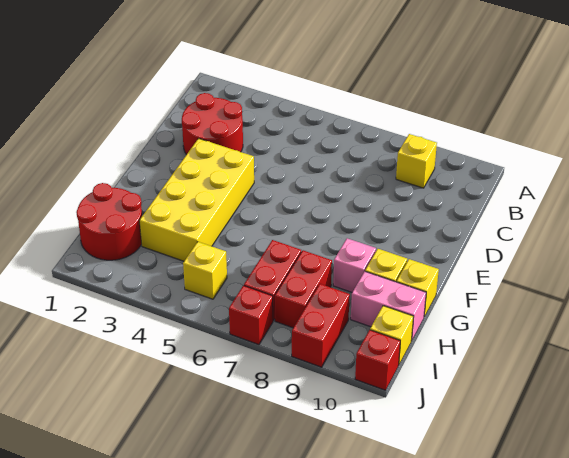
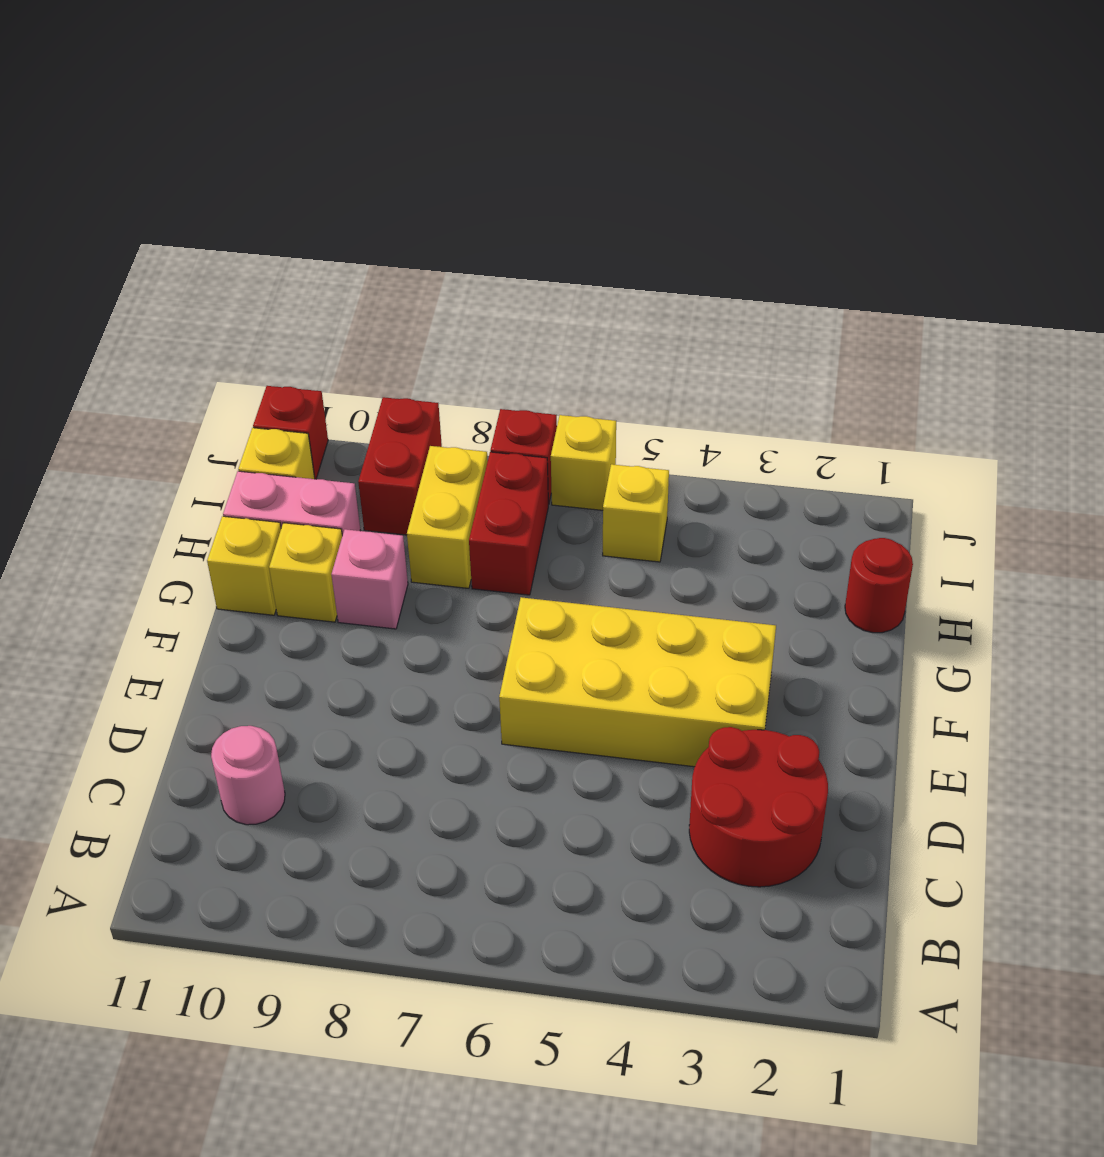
yellow brick B9 level 1 -> yellow brick J6 level 1
none -> pink round brick C10 level 1
yellow brick E3:H4 level 1 -> yellow brick E3:F6 level 1
red round brick H1:I2 level 1 -> red round brick H1 level 1
red brick H8:I8 level 1 -> yellow brick H8:I8 level 1

